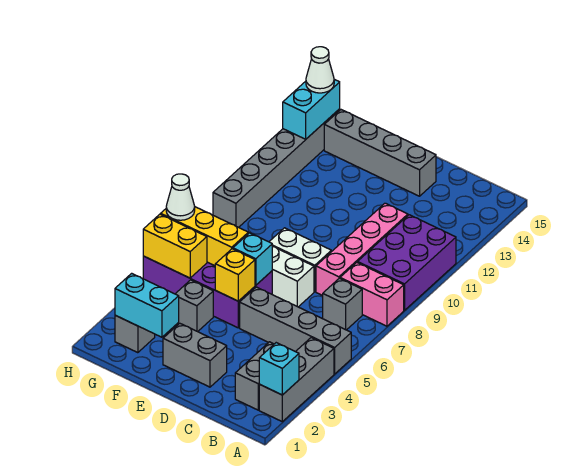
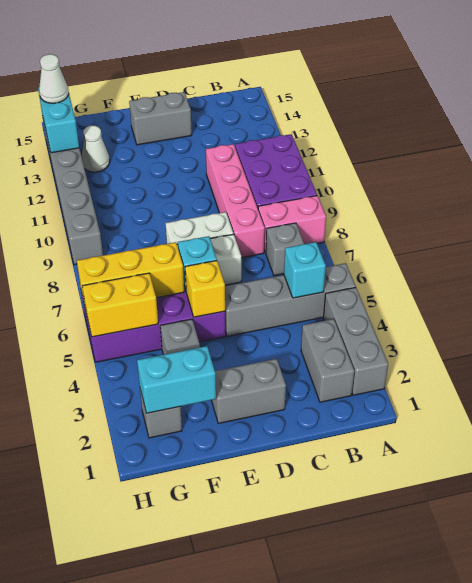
cyan brick A2 level 2 -> cyan brick B5 level 2
grey brick D14:G14 level 1 -> grey brick D14:E14 level 1
white cone H6 level 3 -> white cone G13 level 1

